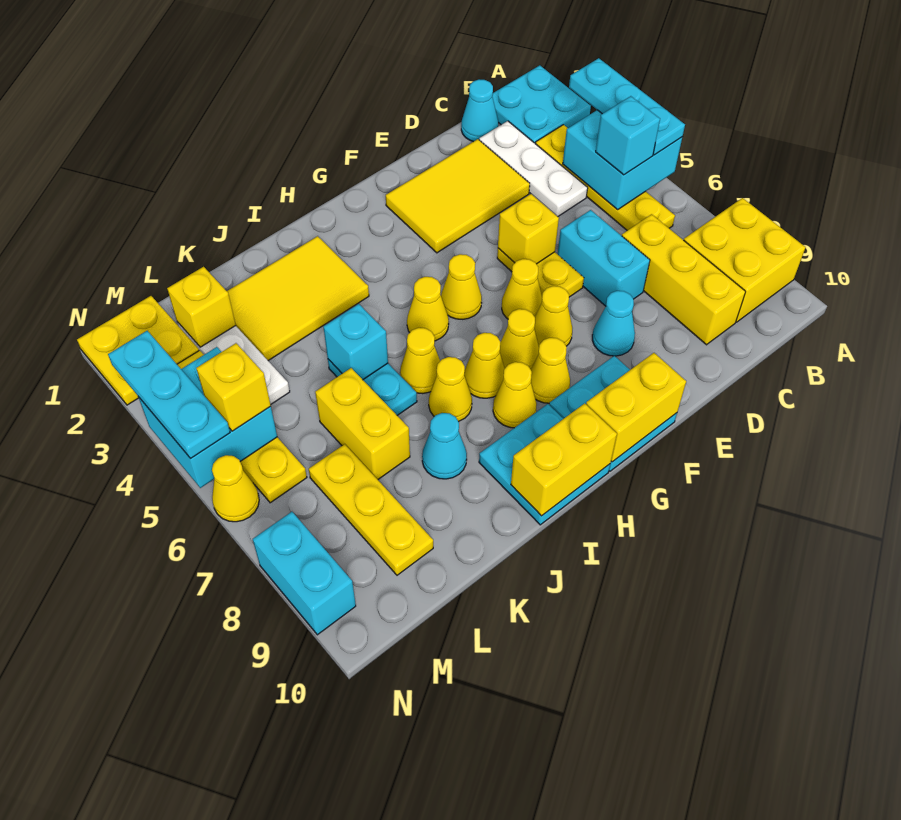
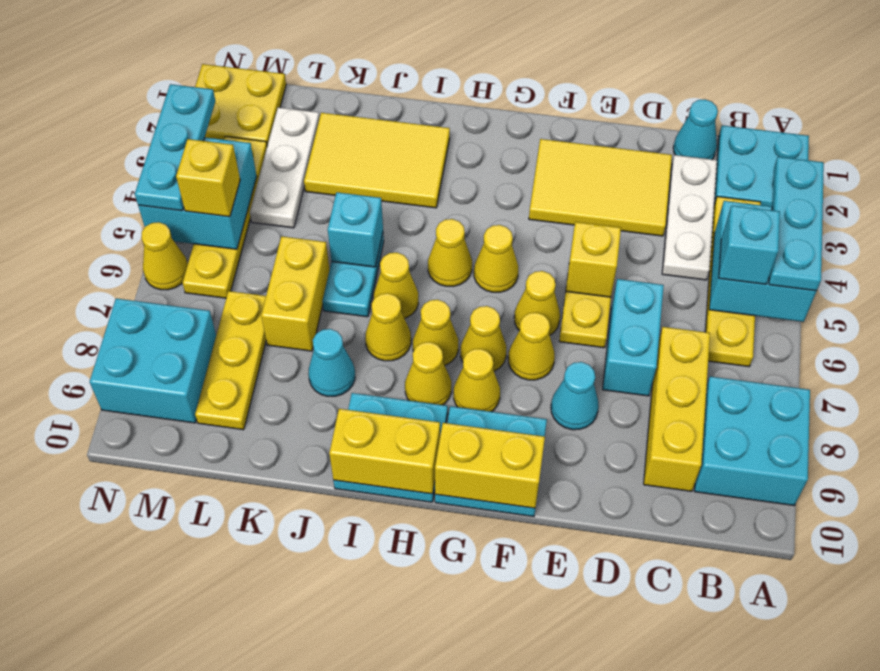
yellow brick A8:B9 level 1 -> cyan brick A8:B9 level 1
yellow brick L2 level 2 -> none
cyan brick N8:N9 level 1 -> cyan brick M8:N9 level 1

